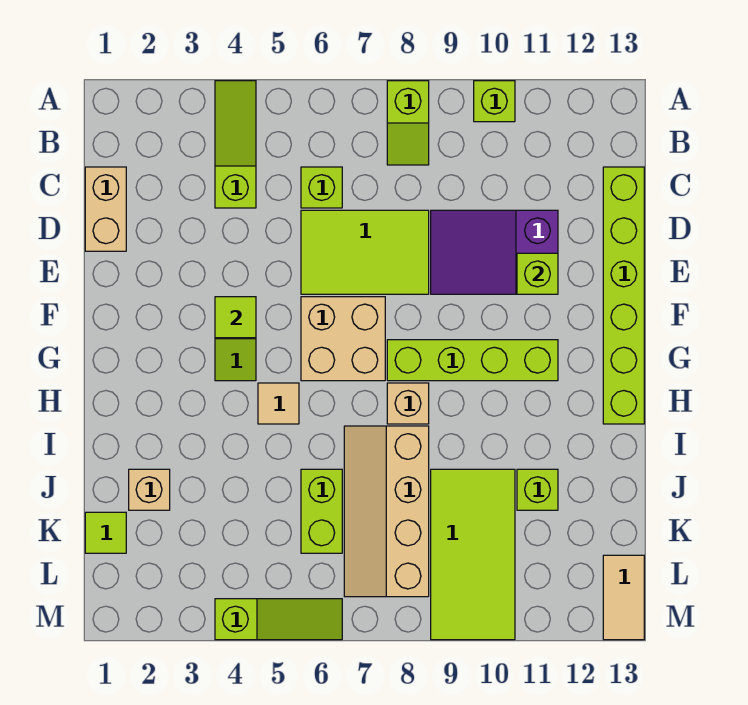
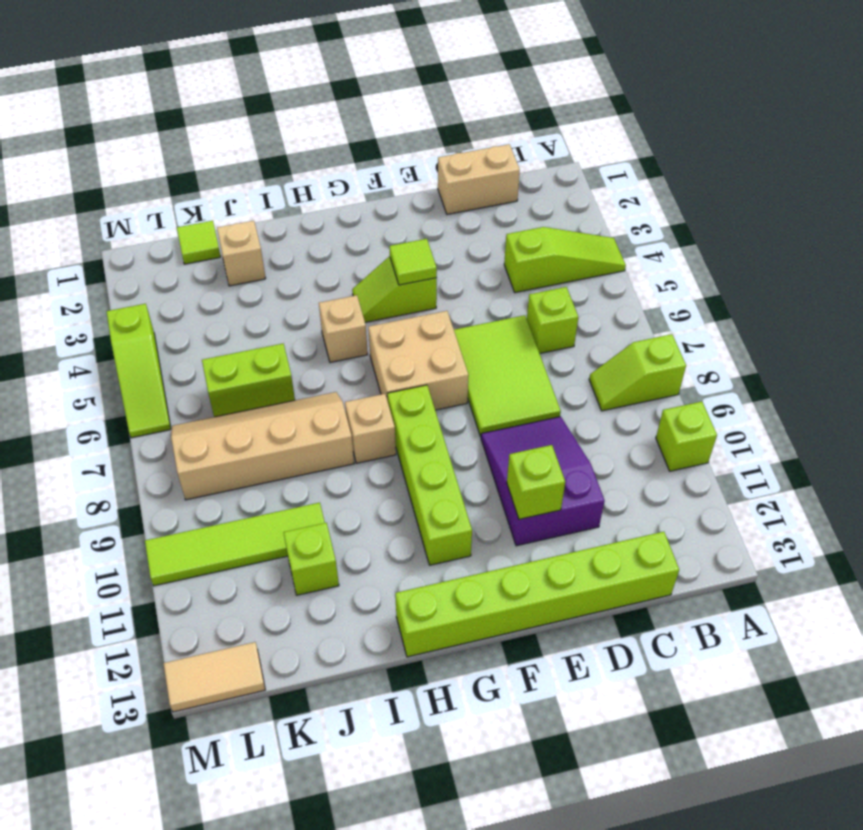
tan tile H5 level 1 -> tan brick H5 level 1
lime tile J9:M10 level 1 -> lime tile J10:M10 level 1

